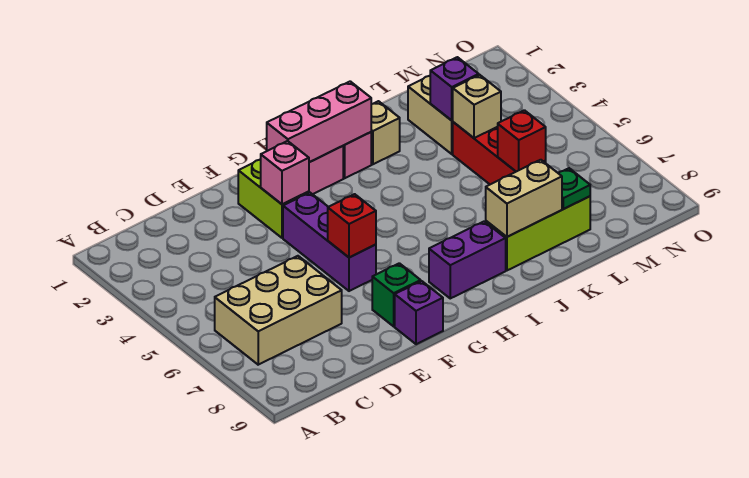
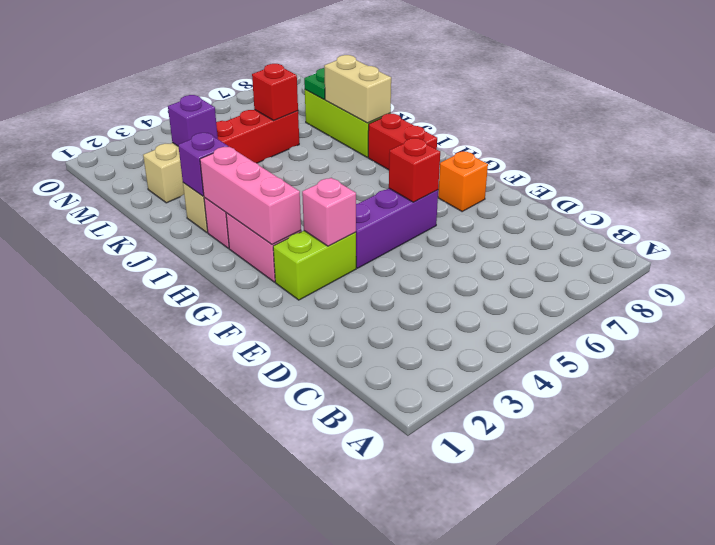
tan brick B6:D7 level 1 -> none
green brick F8 level 1 -> orange brick F8 level 1
purple brick F9 level 1 -> purple brick J2 level 2
purple brick H8:I8 level 1 -> red brick H8:I8 level 1
tan brick L4 level 2 -> none

